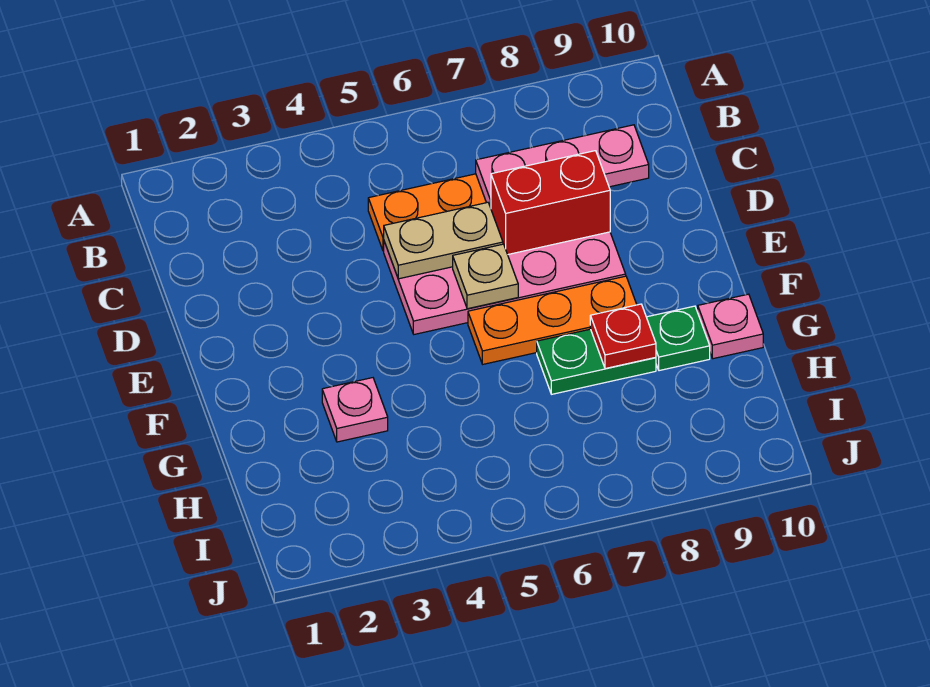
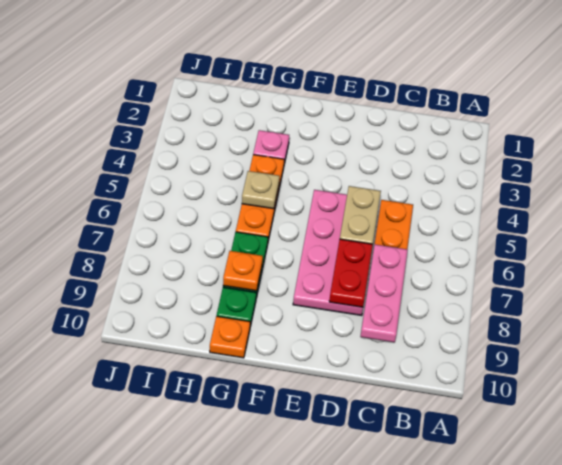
red brick D7:D8 level 2 -> red plate D7:D8 level 2
tan plate E6 level 2 -> tan plate G5 level 2
orange plate F6:F8 level 1 -> orange plate G4:G6 level 1
red plate G8 level 2 -> orange plate G8 level 2
pink plate G10 level 1 -> orange plate G10 level 1

